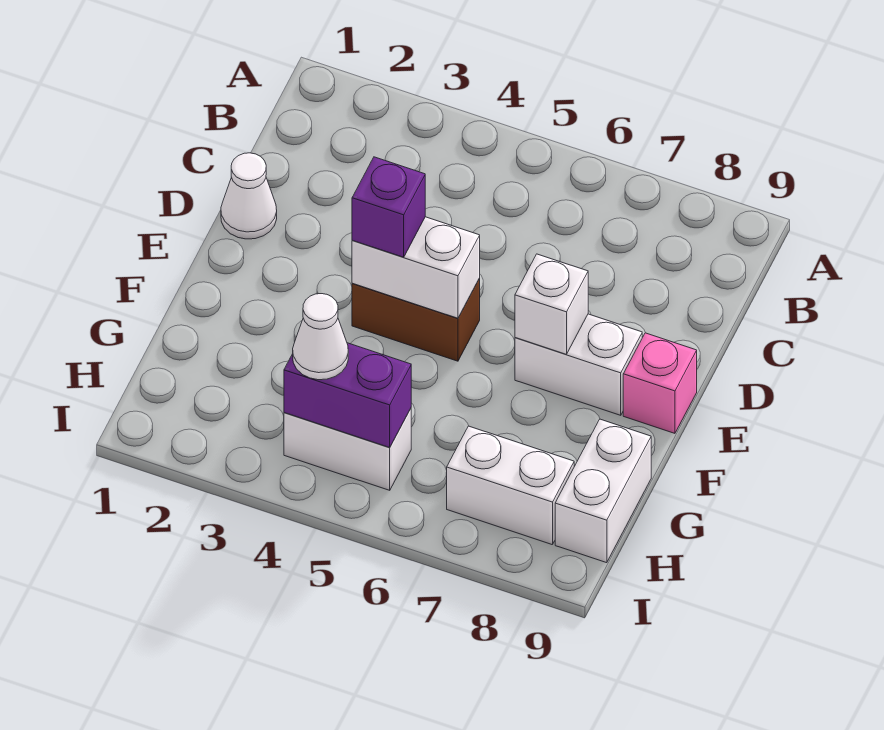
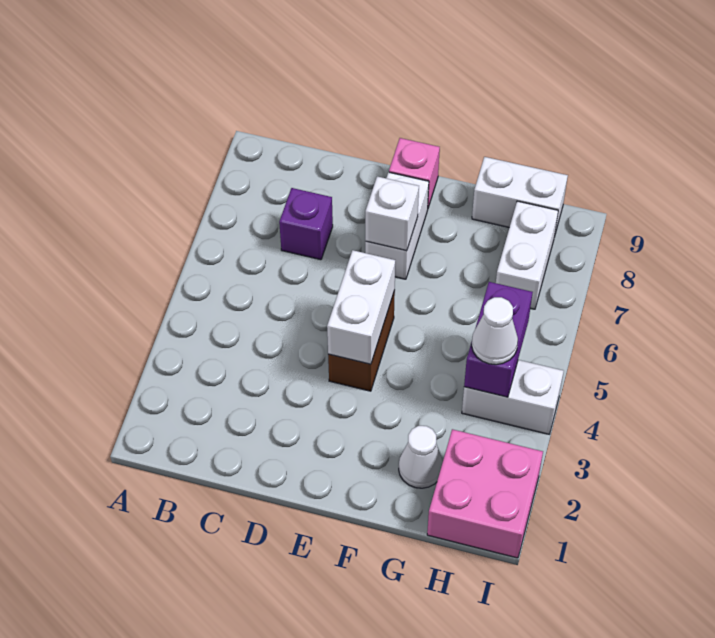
white cone D1 level 1 -> white cone G2 level 1
purple brick E4 level 3 -> purple brick C7 level 1
none -> pink brick H1:I2 level 1
white brick H4:H5 level 1 -> white brick H4:I4 level 1

